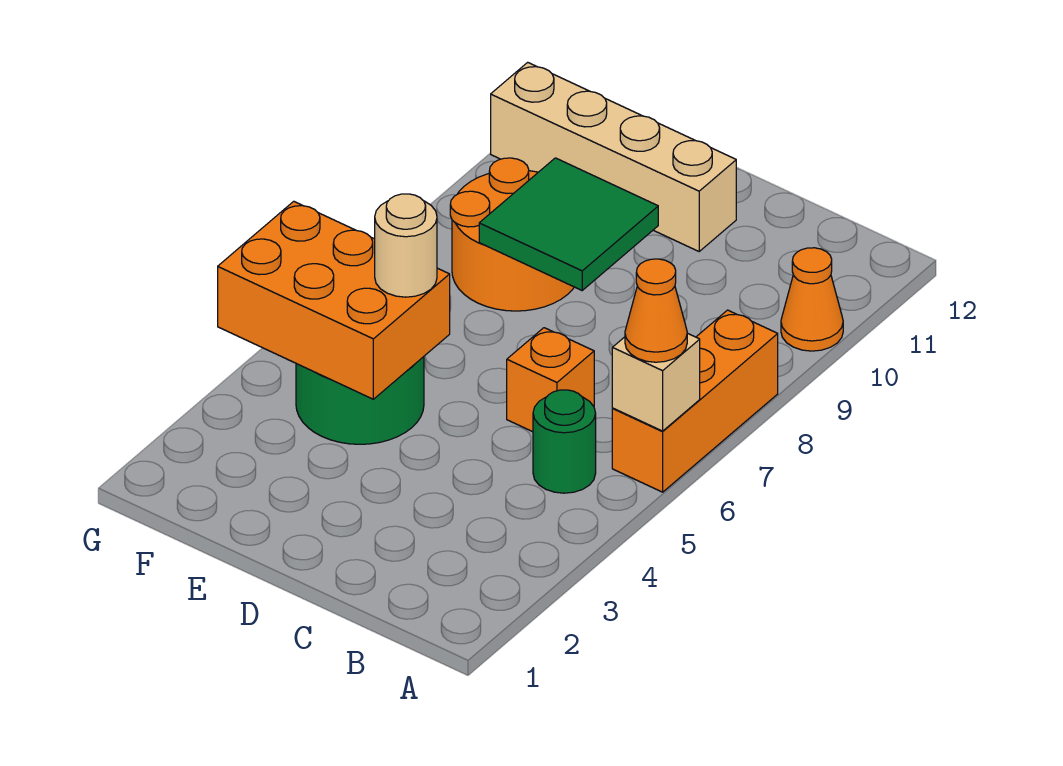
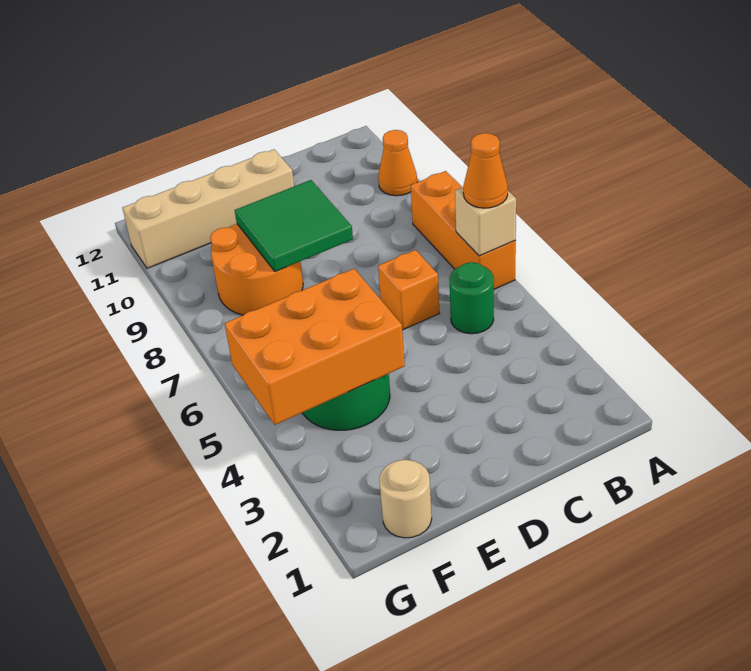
tan round brick E5 level 3 -> tan round brick F1 level 1

